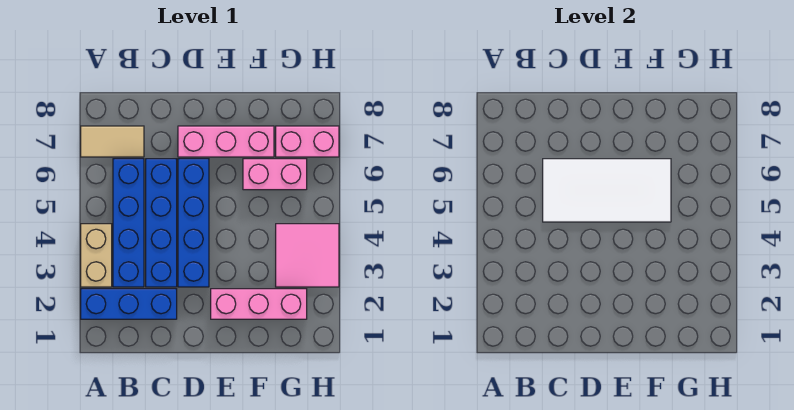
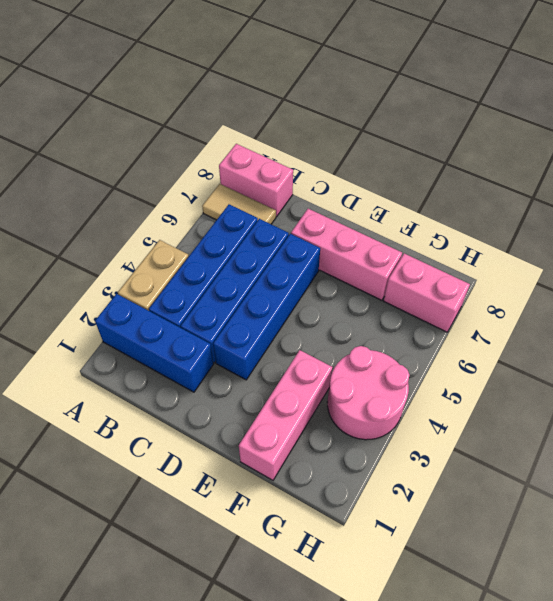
white tile C5:F6 level 2 -> none
pink brick E2:G2 level 1 -> pink brick F1:F3 level 1
pink brick F6:G6 level 1 -> pink brick A8:B8 level 1
pink tile G3:H4 level 1 -> pink round brick G3:H4 level 1

